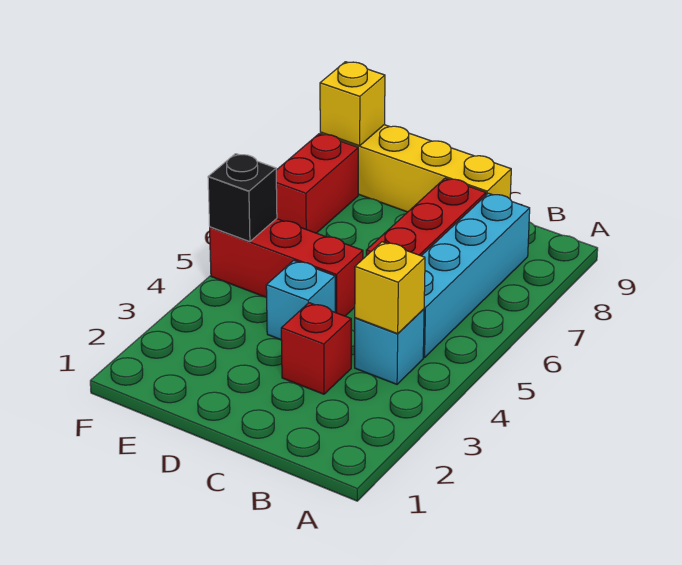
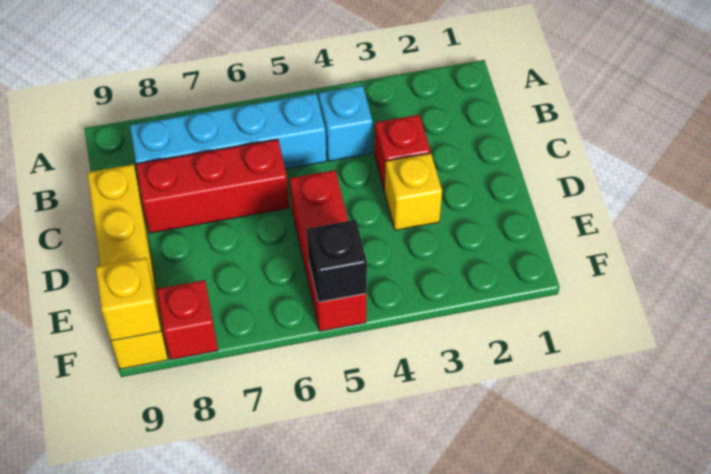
yellow brick B4 level 2 -> yellow brick D3 level 1
cyan brick D4 level 1 -> none
red brick F7:F8 level 1 -> red brick F8 level 1

